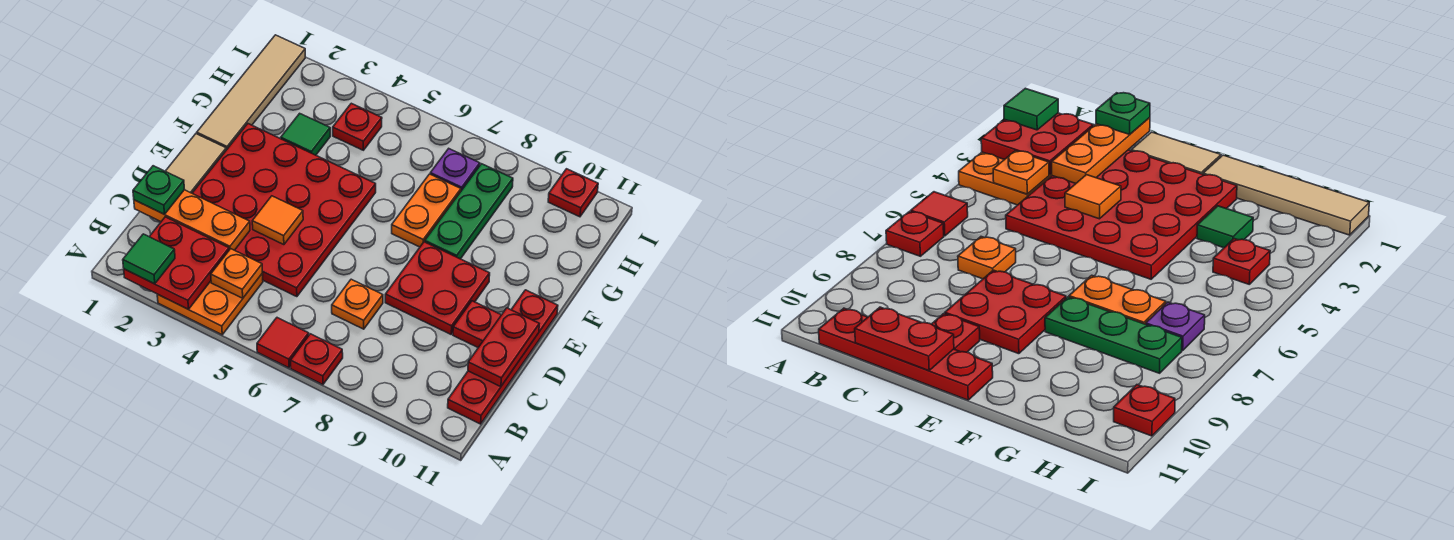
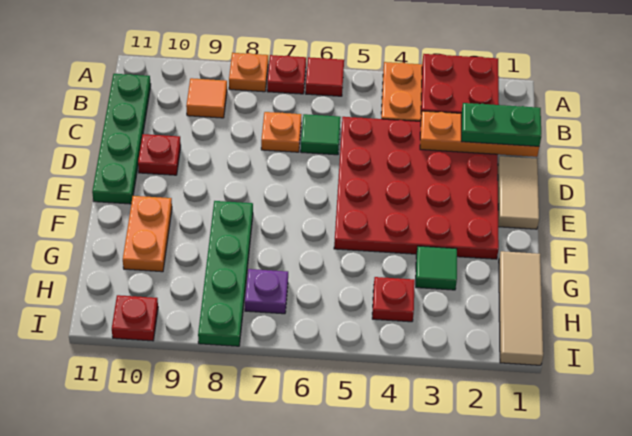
green tile A2 level 3 -> green tile C6 level 1
orange plate B4 level 2 -> orange plate A8 level 1
red plate B11:E11 level 1 -> green plate B11:E11 level 1
green plate C1 level 3 -> green plate C1:C2 level 3
red plate C11:D11 level 2 -> none
orange tile D4 level 2 -> orange tile B9 level 1
red plate D8:E9 level 1 -> none
tan tile F1:I1 level 1 -> tan tile G1:I1 level 1
orange plate F7:G7 level 1 -> orange plate F10:G10 level 1
green plate F8:H8 level 1 -> green plate F8:I8 level 1

